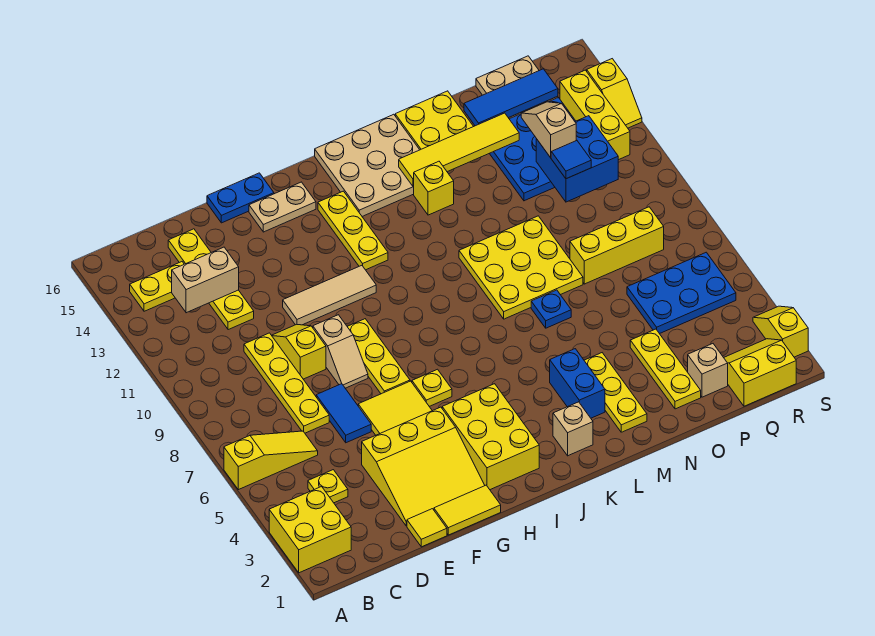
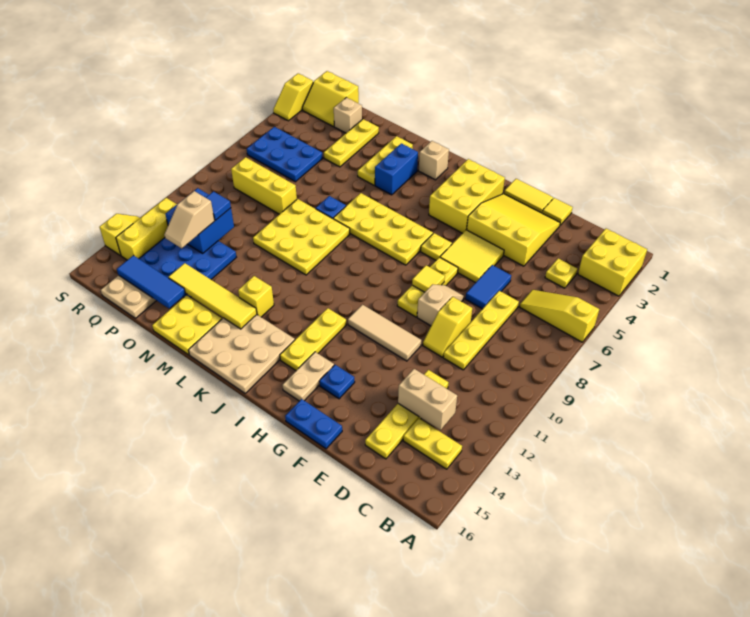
none -> yellow tile G8 level 2
none -> blue plate G14 level 1
tan plate G15:H15 level 1 -> tan plate H14:H15 level 1
none -> yellow plate I6:L7 level 1

